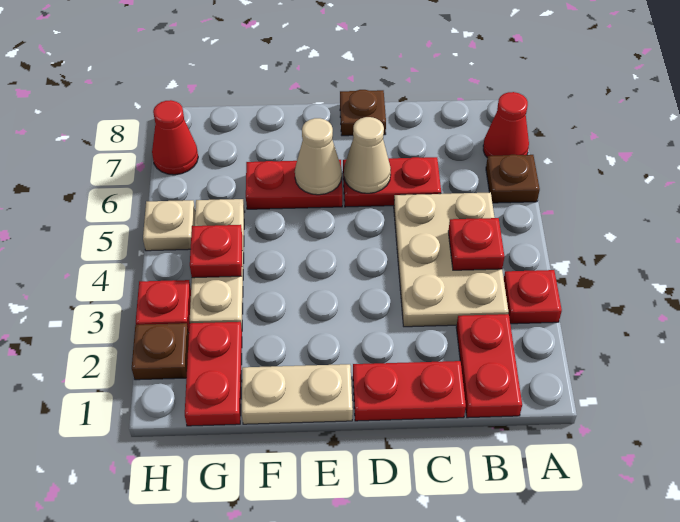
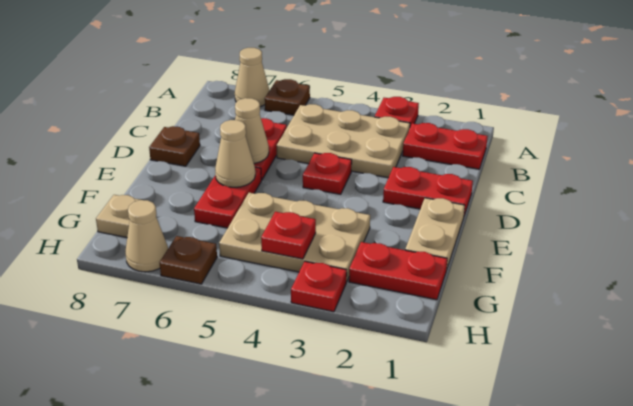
red cone A7 level 1 -> tan cone A7 level 1
red plate B4 level 2 -> red plate D4 level 1
red plate C1:D1 level 1 -> red plate D1:D2 level 1
tan plate G3:G5 level 1 -> tan plate F3:G5 level 1
brown plate H2 level 1 -> brown plate H6 level 1
tan plate H5 level 1 -> tan plate G8 level 1
red cone H7 level 1 -> tan cone H7 level 1

